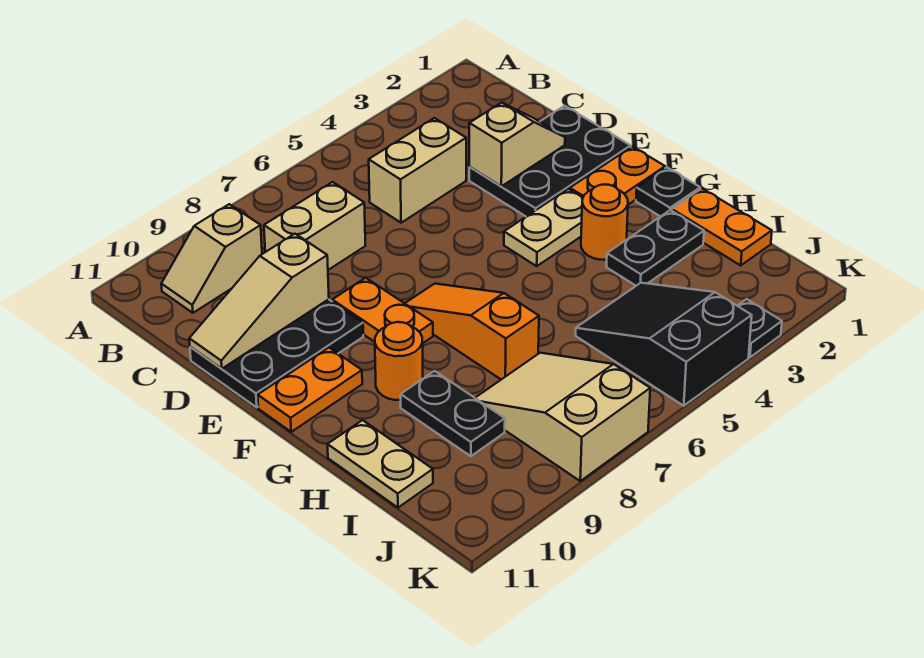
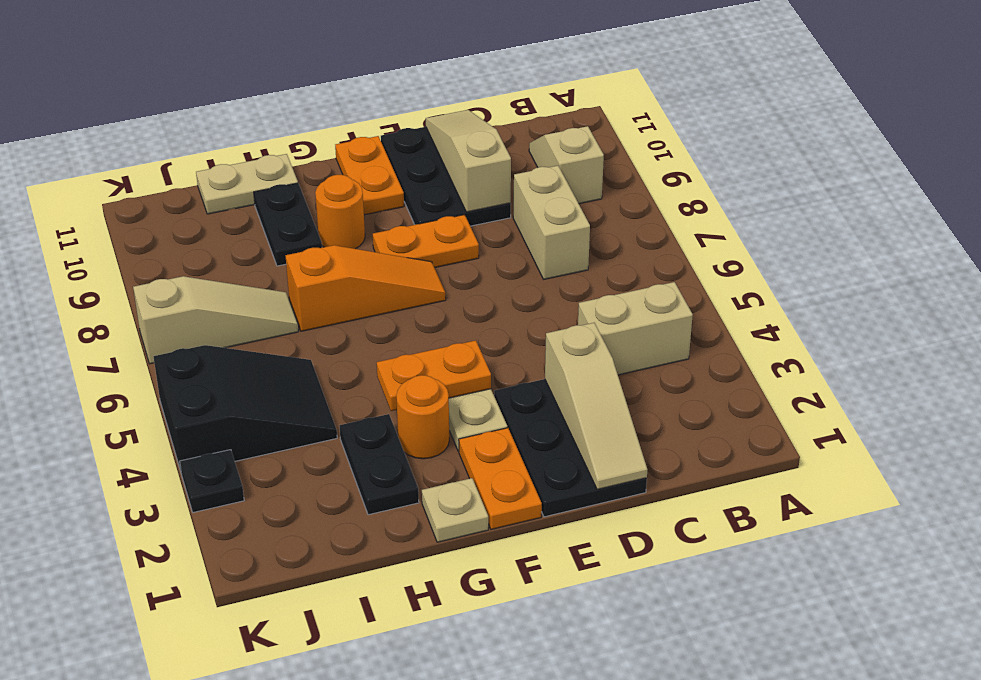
tan brick C4:C5 level 1 -> tan brick B4:C4 level 1
tan slope D2:D3 level 2 top 3 -> tan slope D1:D3 level 2 top 3
black plate G1 level 1 -> tan plate G1 level 1
orange plate H1:I1 level 1 -> orange plate F4:G4 level 2
black plate H9:I9 level 1 -> black plate H9:H10 level 1
tan slope I7:K8 level 1 top K -> tan slope I7:K7 level 1 top K

